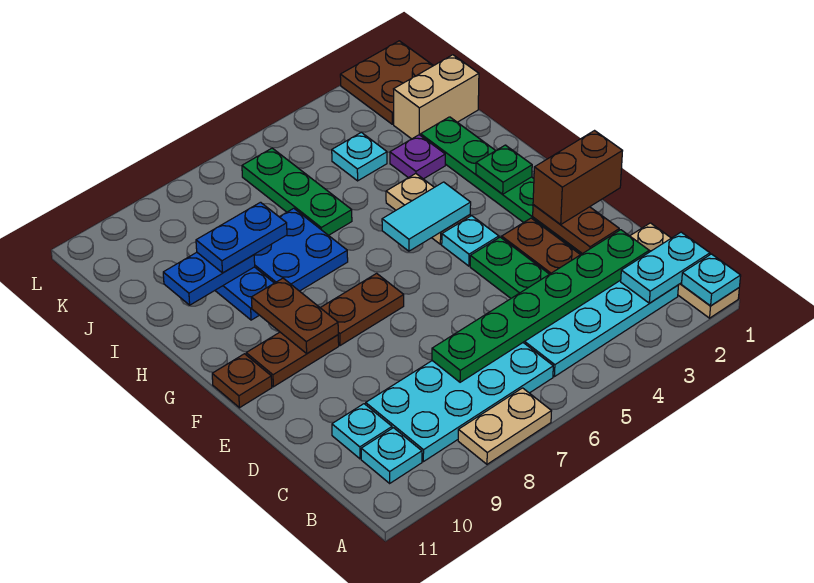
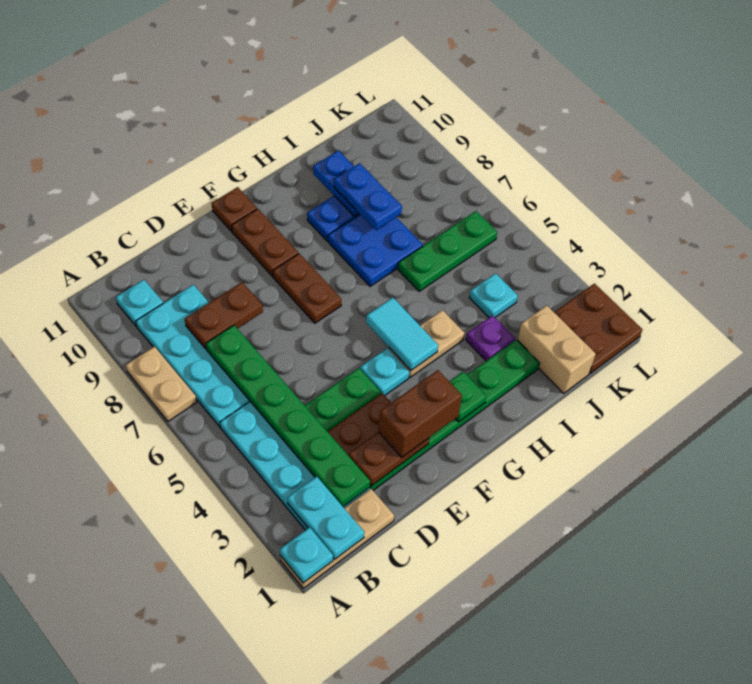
cyan plate C10 level 1 -> none
brown brick E1:E2 level 3 -> brown brick E2:F2 level 3
brown plate F9:G9 level 2 -> brown plate C8:D8 level 2

